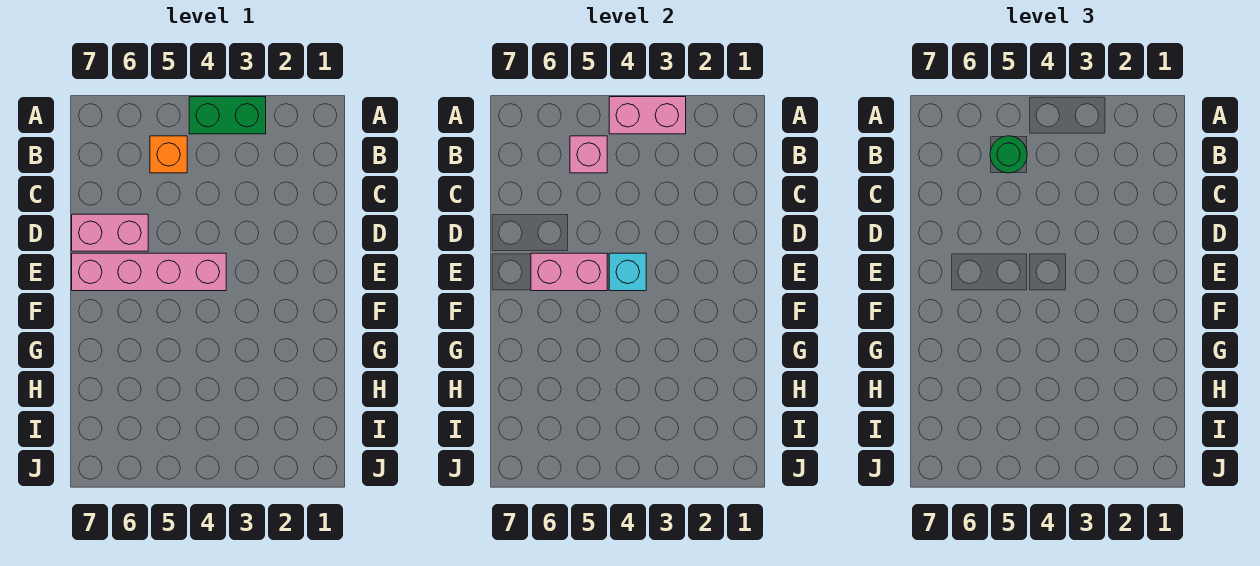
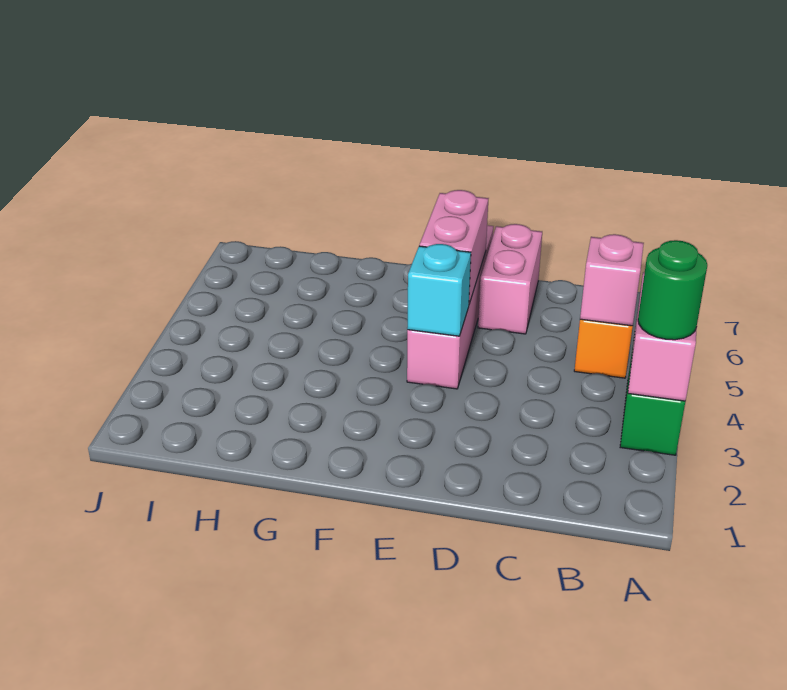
green round brick B5 level 3 -> green round brick A3 level 3

